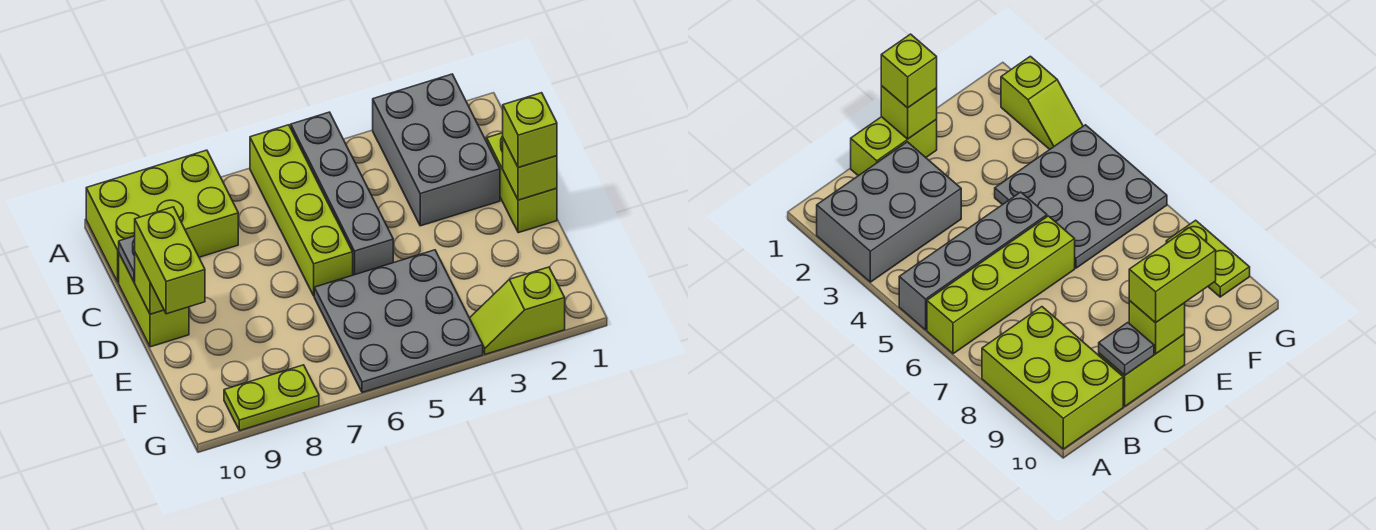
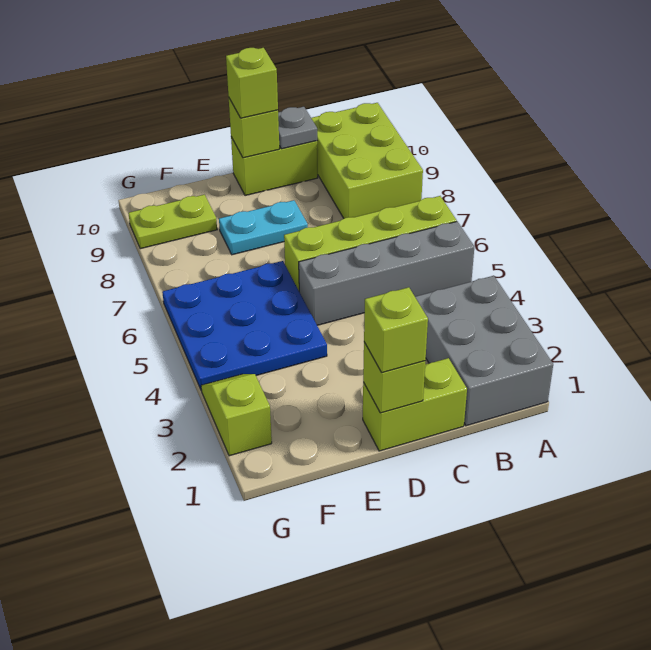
grey brick A2:C3 level 1 -> grey brick A1:B3 level 1
none -> cyan plate D8:E8 level 1
lime brick D10:E10 level 3 -> lime brick D10 level 3
grey plate E4:G6 level 1 -> blue plate E4:G6 level 1
lime plate G8:G9 level 1 -> lime plate F9:G9 level 1

